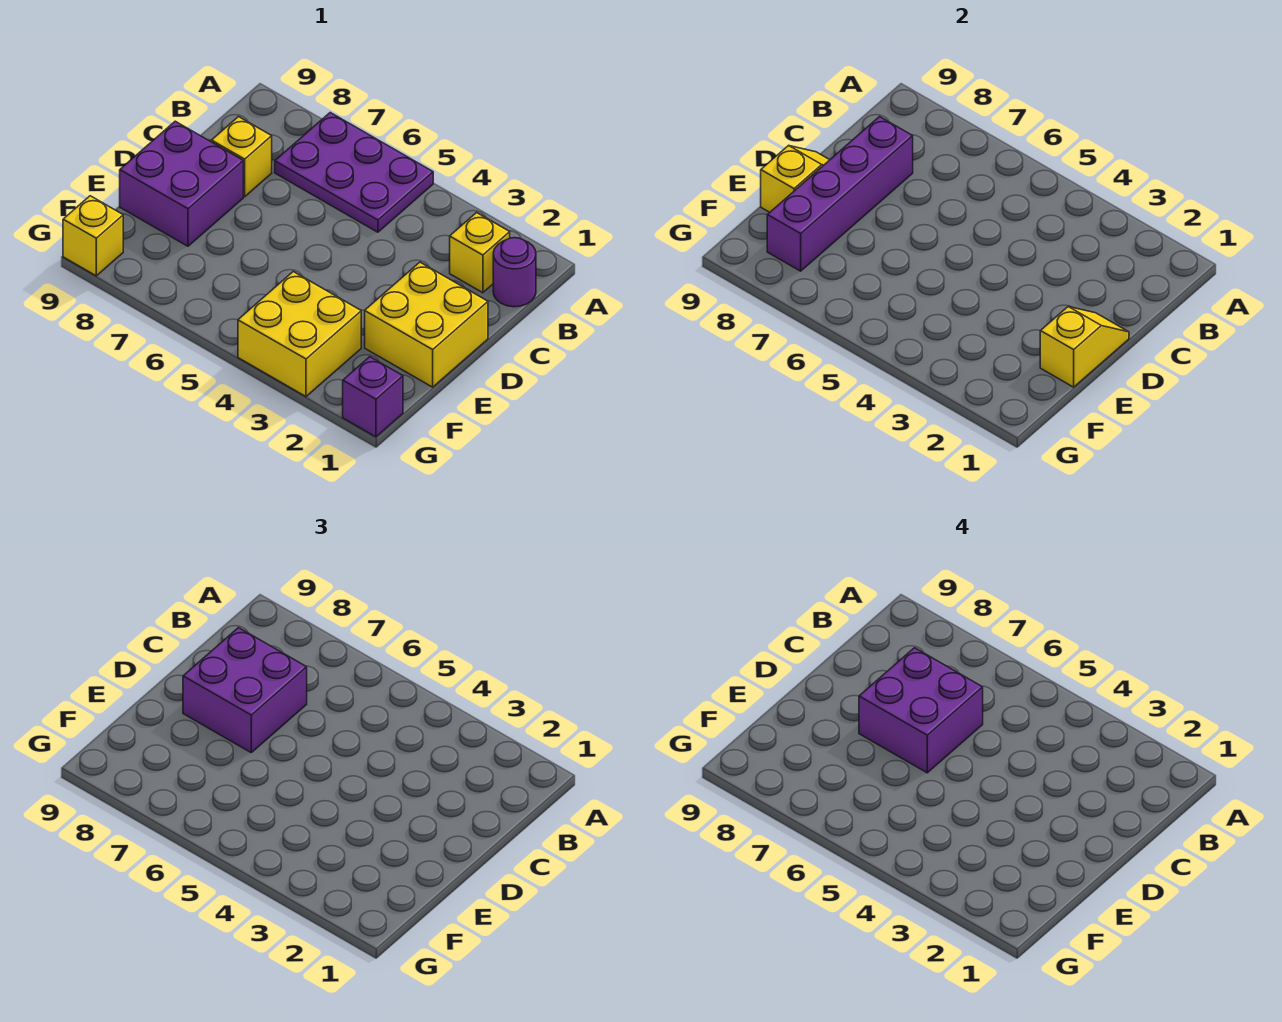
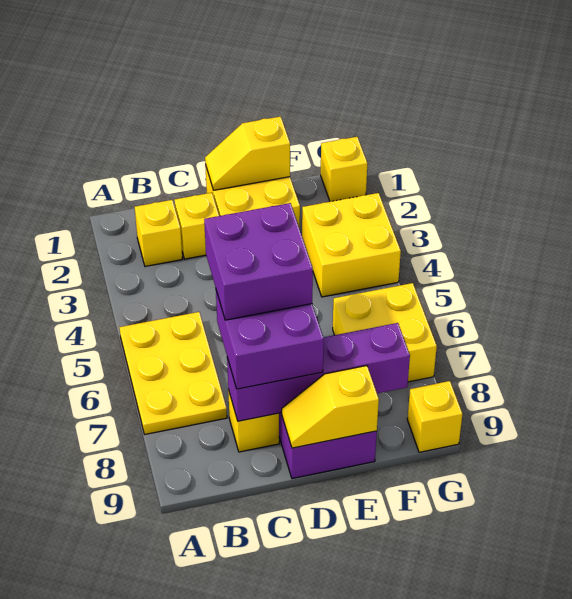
purple plate A5:B7 level 1 -> yellow plate A5:B7 level 1
purple round brick B1 level 1 -> none
none -> yellow brick C2 level 1
none -> yellow brick F6:G7 level 1
purple brick G1 level 1 -> yellow brick G1 level 1

